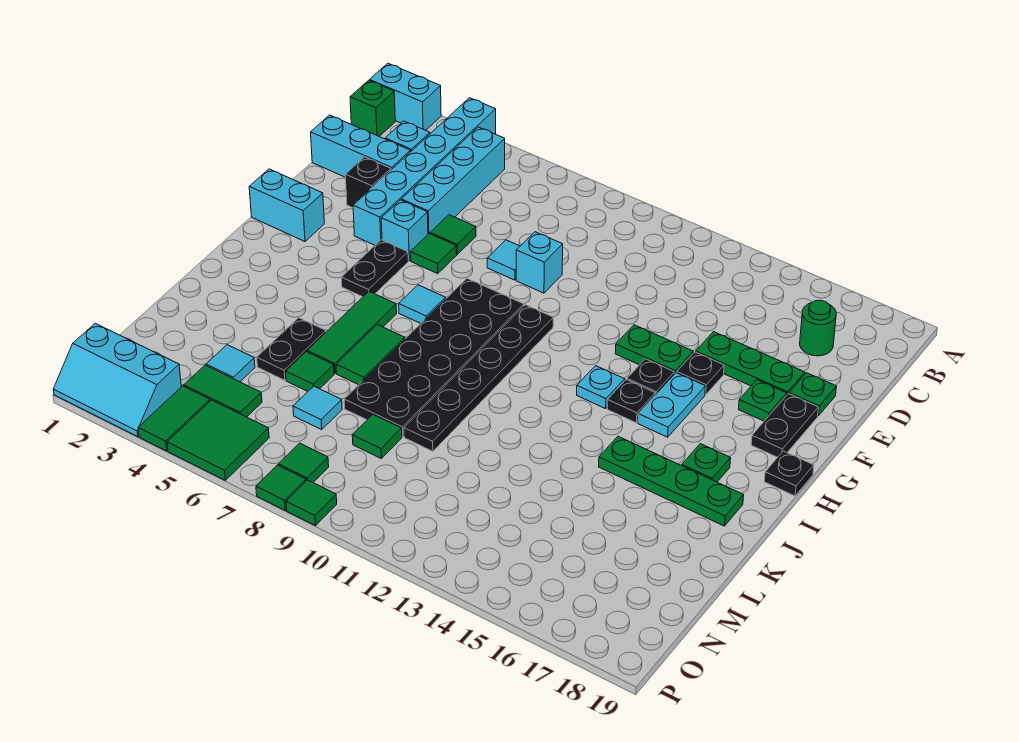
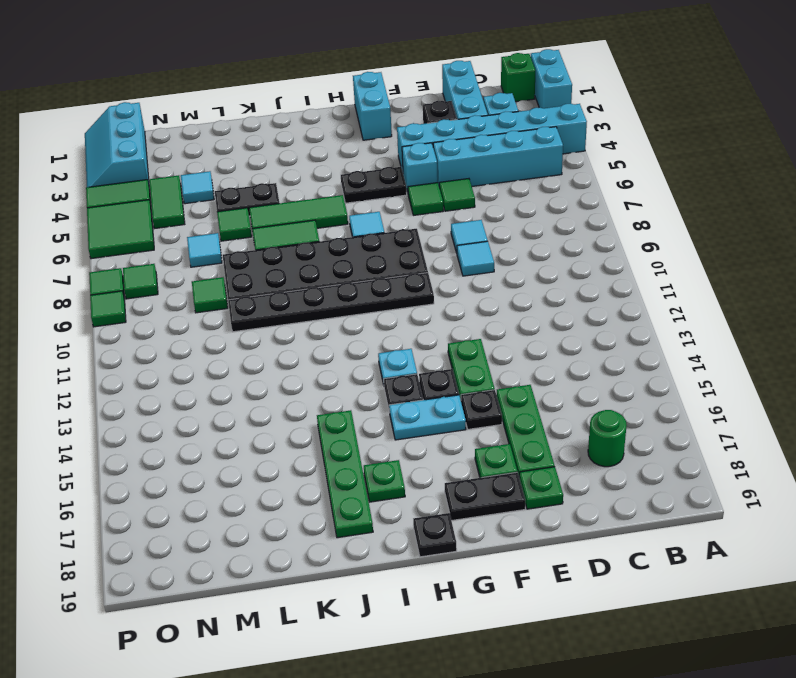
cyan brick E9 level 1 -> cyan tile E9 level 1

